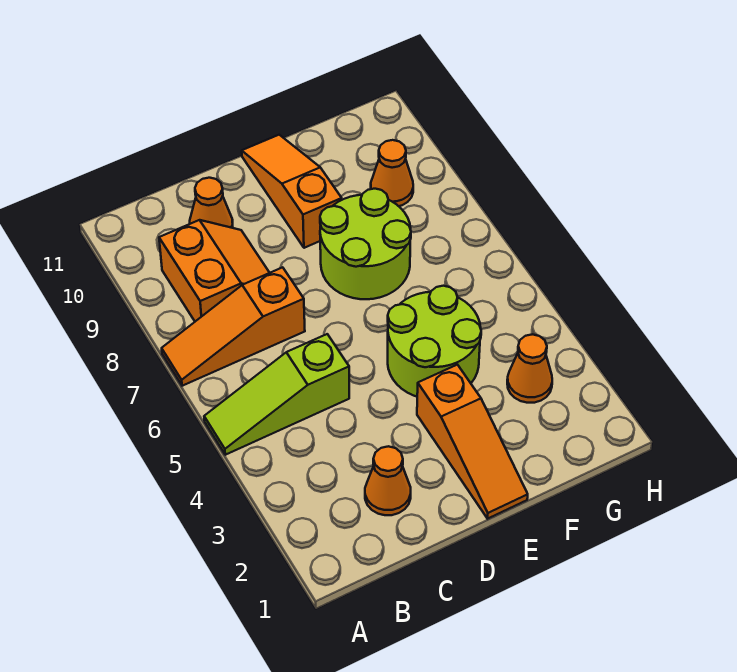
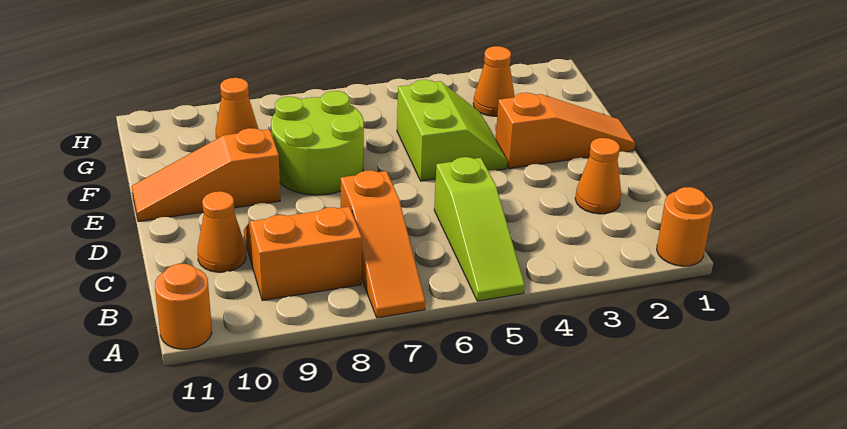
none -> orange round brick A1 level 1
none -> orange round brick A11 level 1
lime round brick E4:F5 level 1 -> lime slope E4:F5 level 1 top 5

